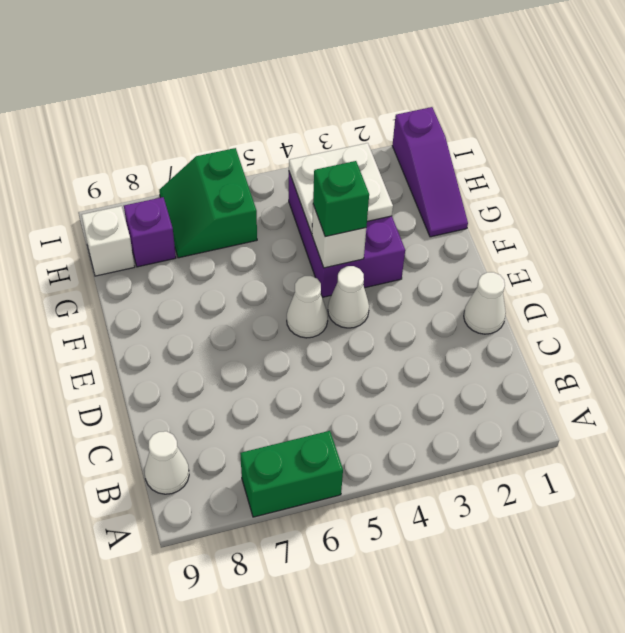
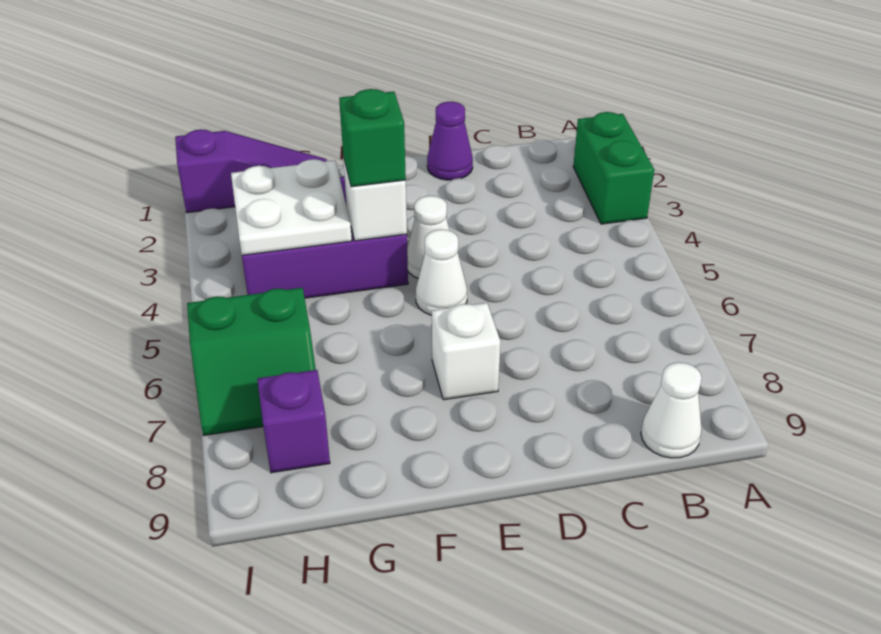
green brick A6:A7 level 1 -> green brick A2:A3 level 1
white cone D1 level 1 -> purple cone D1 level 1
white brick H9 level 1 -> white brick E7 level 1

